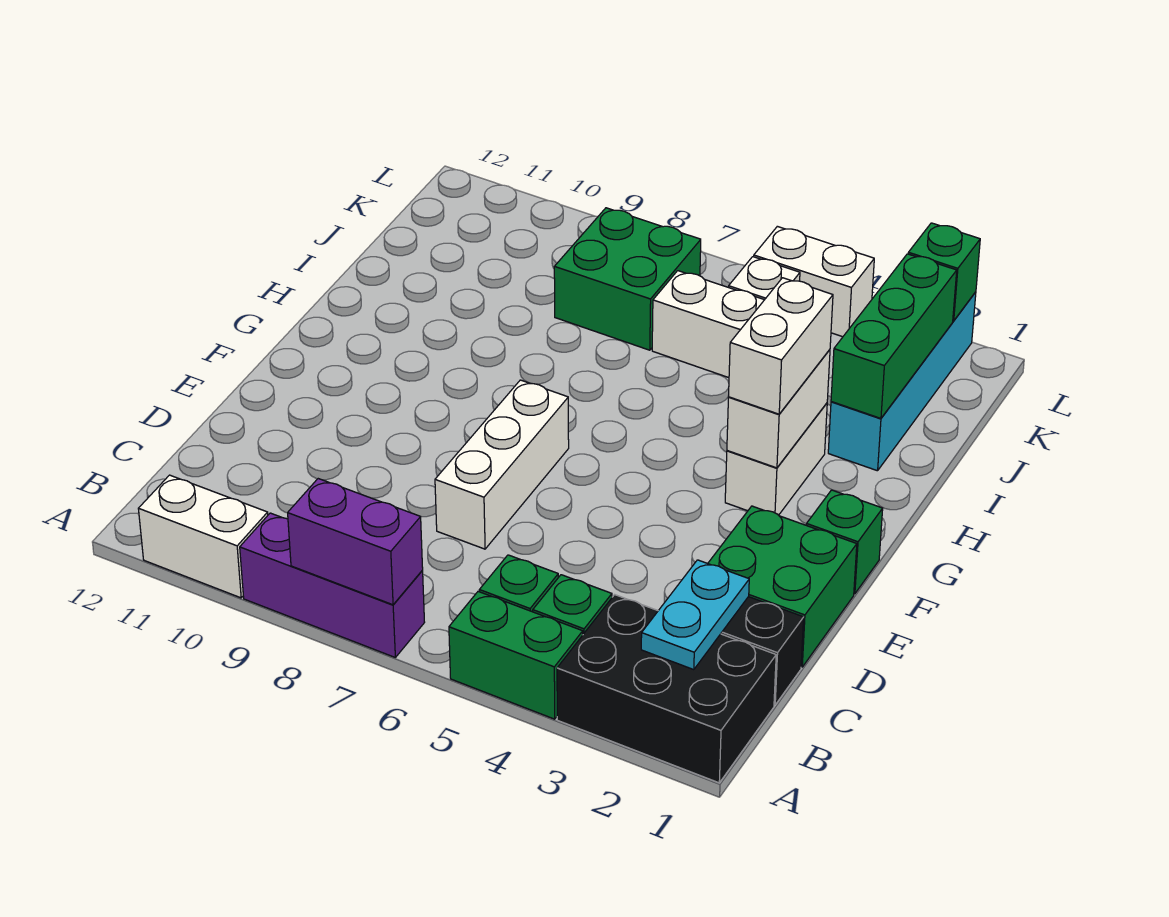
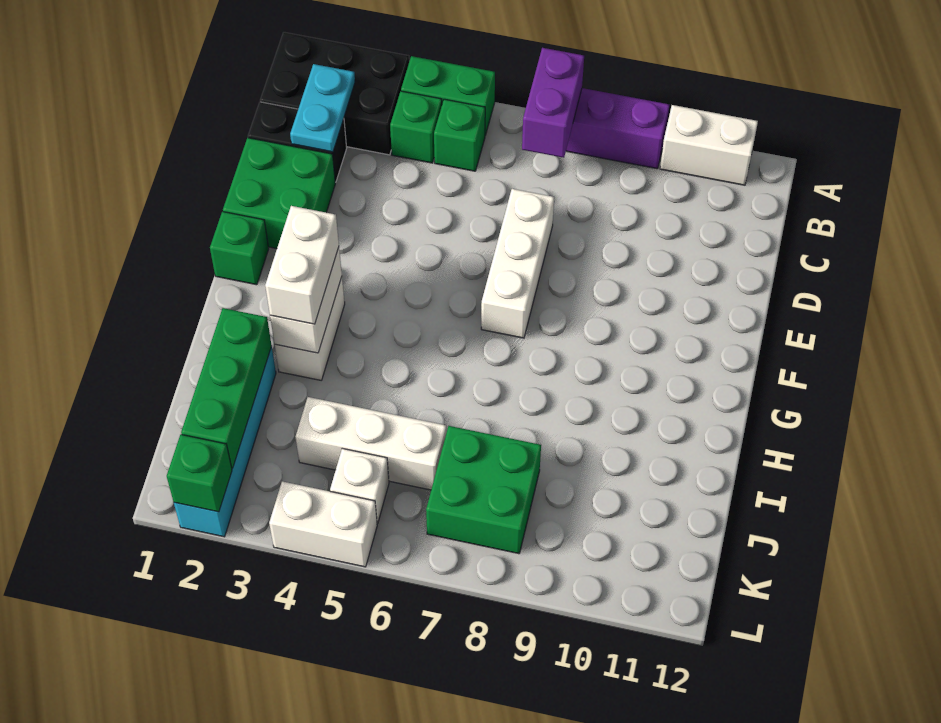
purple brick A7:A8 level 2 -> purple brick A7:B7 level 2

